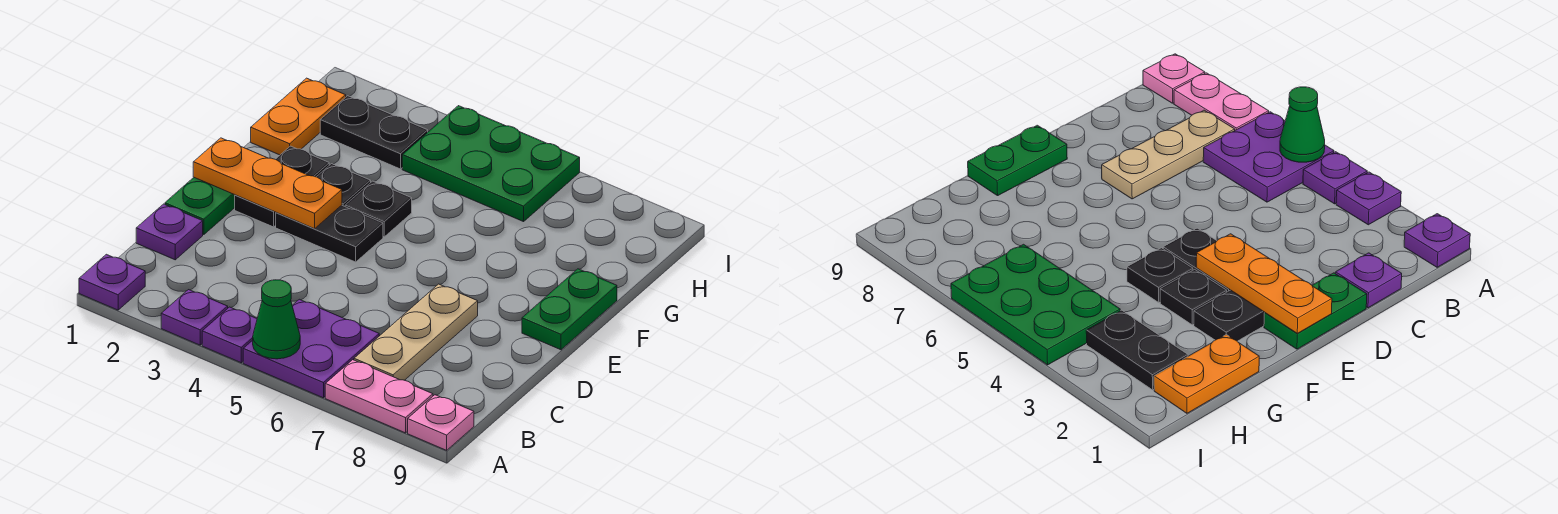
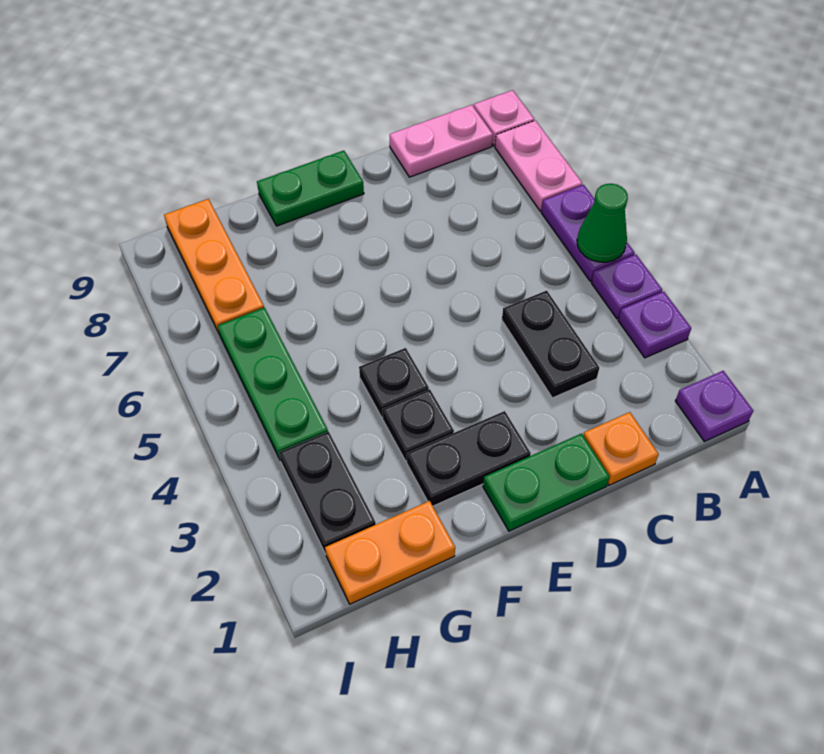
purple plate A5:B6 level 1 -> purple plate A5:A6 level 1
tan plate B7:D7 level 1 -> none
none -> pink plate B9:C9 level 1
purple plate C1 level 1 -> orange plate C1 level 1
orange plate E1:E3 level 2 -> orange plate H7:H9 level 1
black plate E3:E4 level 1 -> black plate C3:C4 level 1
green plate H4:I6 level 1 -> green plate H4:H6 level 1

